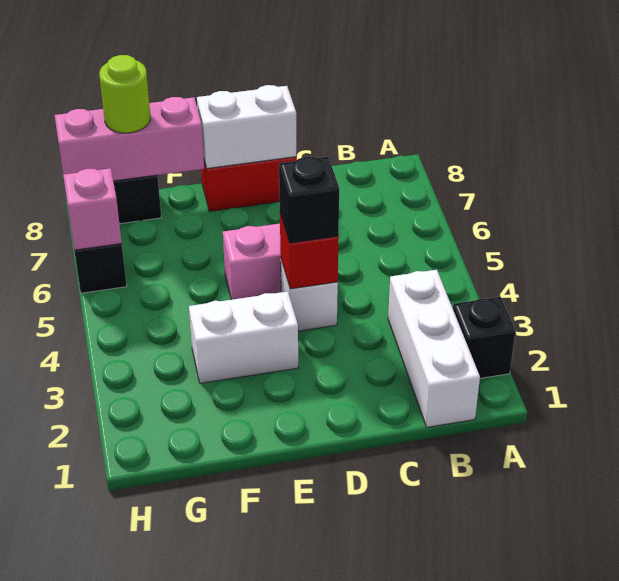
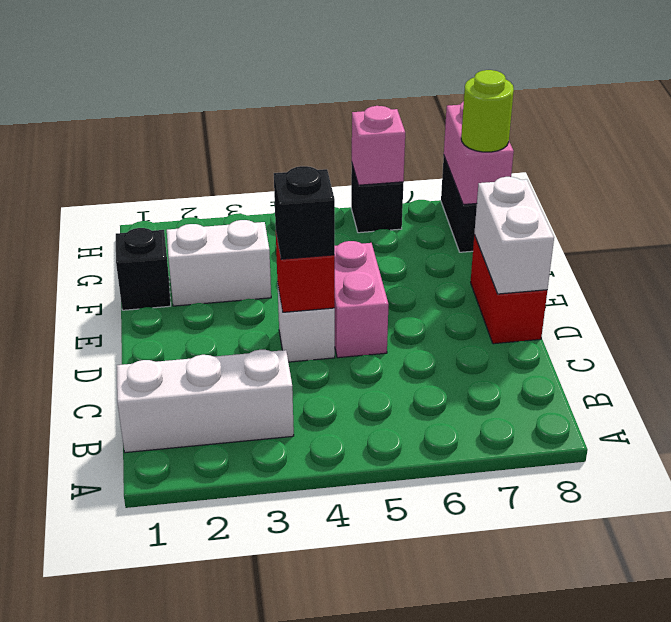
black brick A2 level 1 -> black brick F1 level 1
white brick E3:F3 level 1 -> white brick F2:F3 level 1
pink brick F8:H8 level 2 -> pink brick G8:H8 level 2

